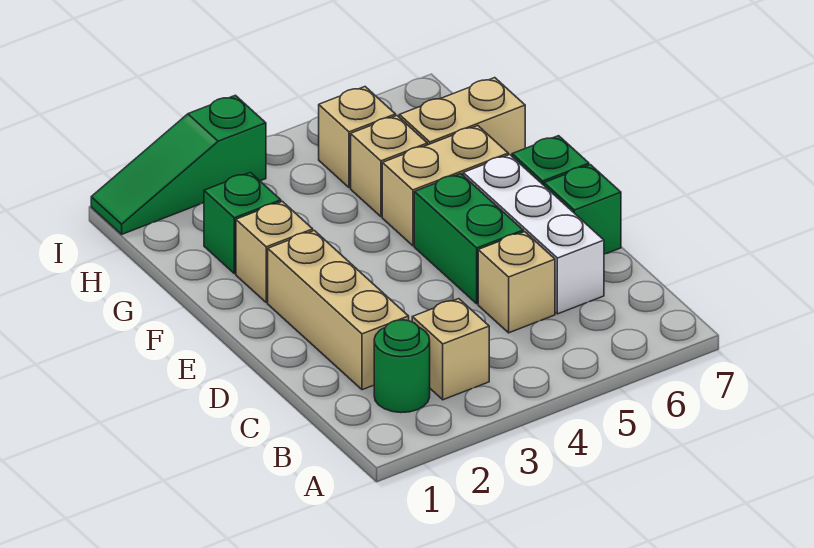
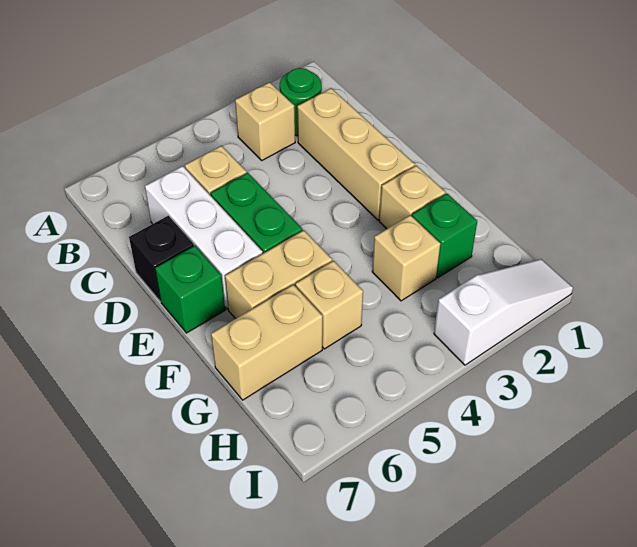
green brick D7 level 1 -> black brick D7 level 1
tan brick H5 level 1 -> tan brick G3 level 1
green slope I1:I3 level 1 top 3 -> white slope I1:I3 level 1 top 3

